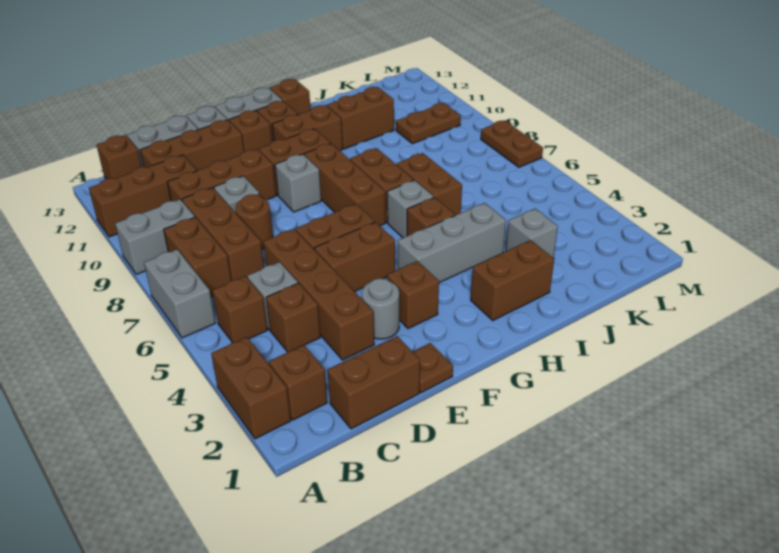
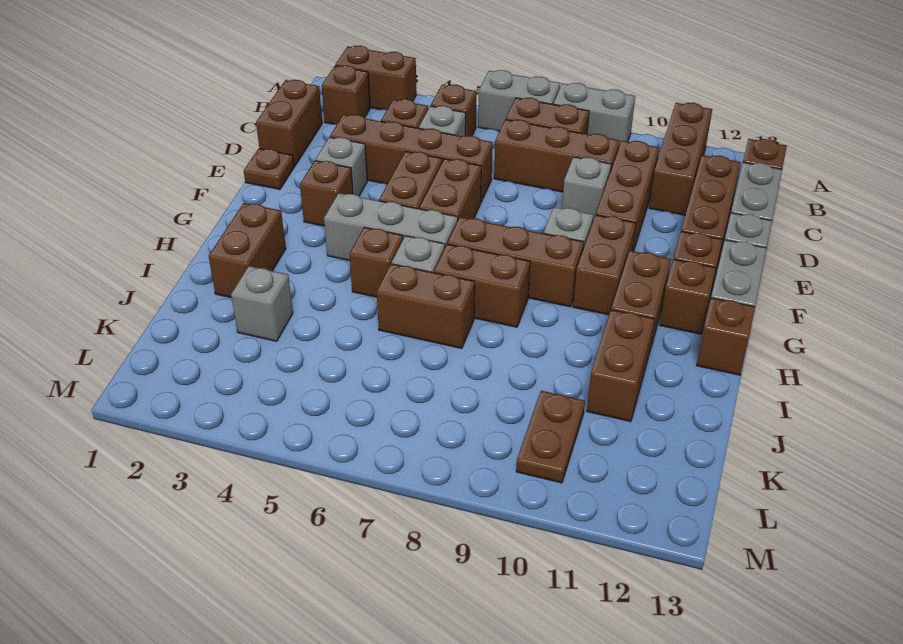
grey brick A9:B9 level 1 -> grey brick A8:A9 level 1
brown round brick D8 level 1 -> none
grey round brick E3 level 1 -> grey brick E3 level 1
grey brick G4:I4 level 1 -> grey brick G4:G6 level 1
brown plate M7:M8 level 1 -> none

